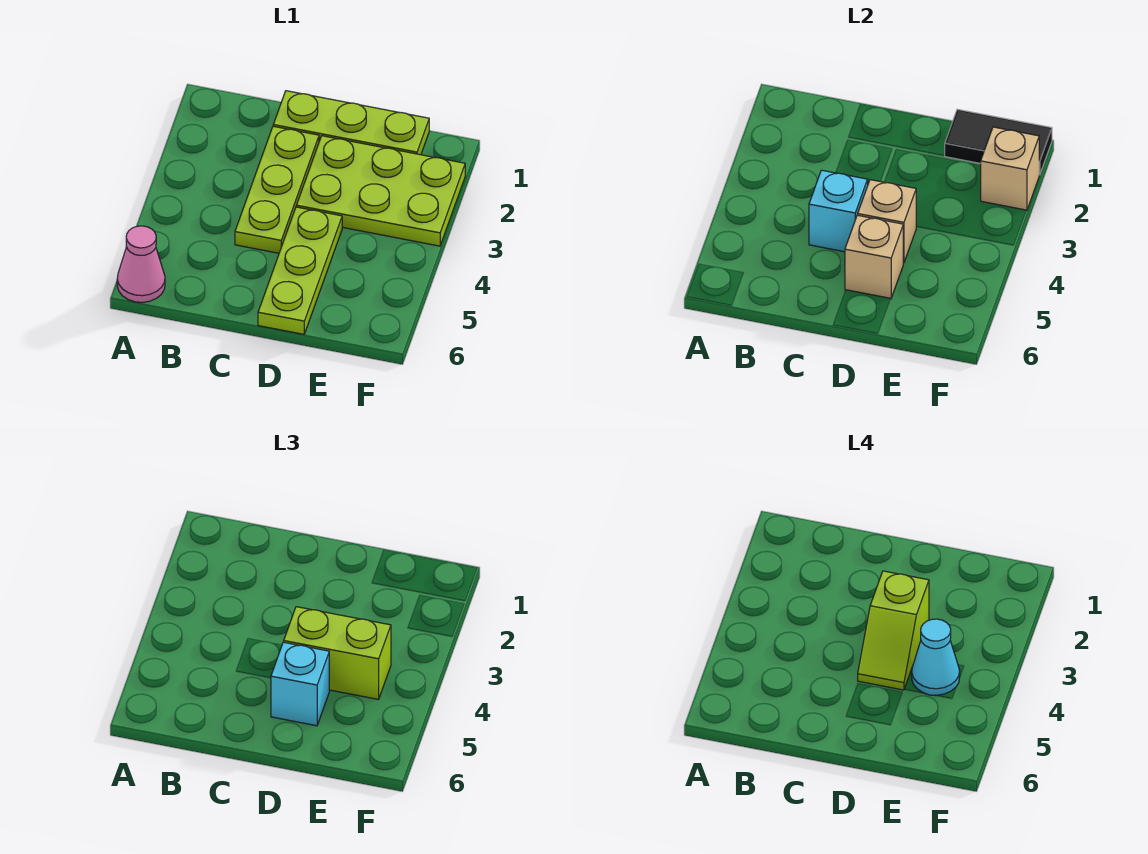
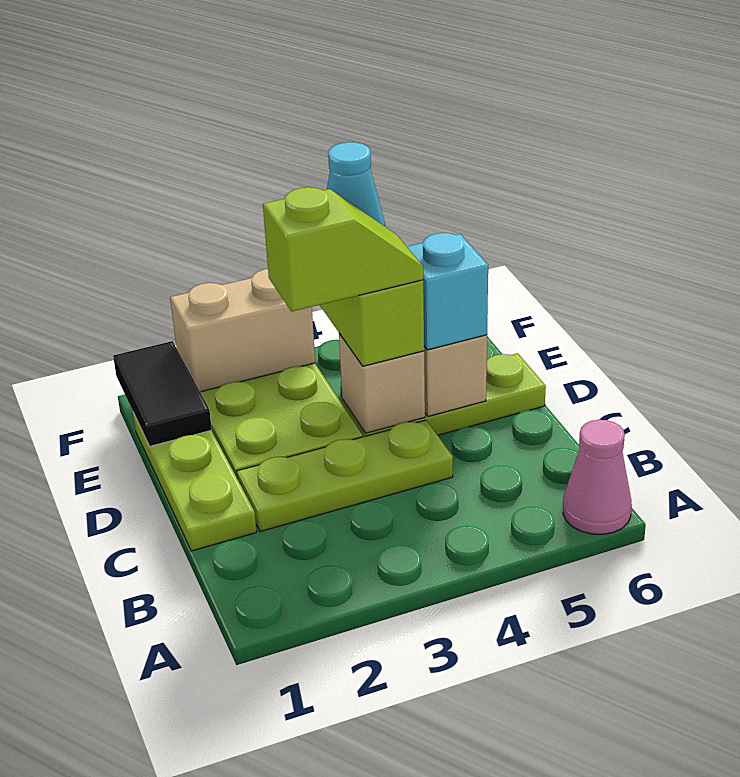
cyan brick C4 level 2 -> none
tan brick F2 level 2 -> tan brick F2:F3 level 2

